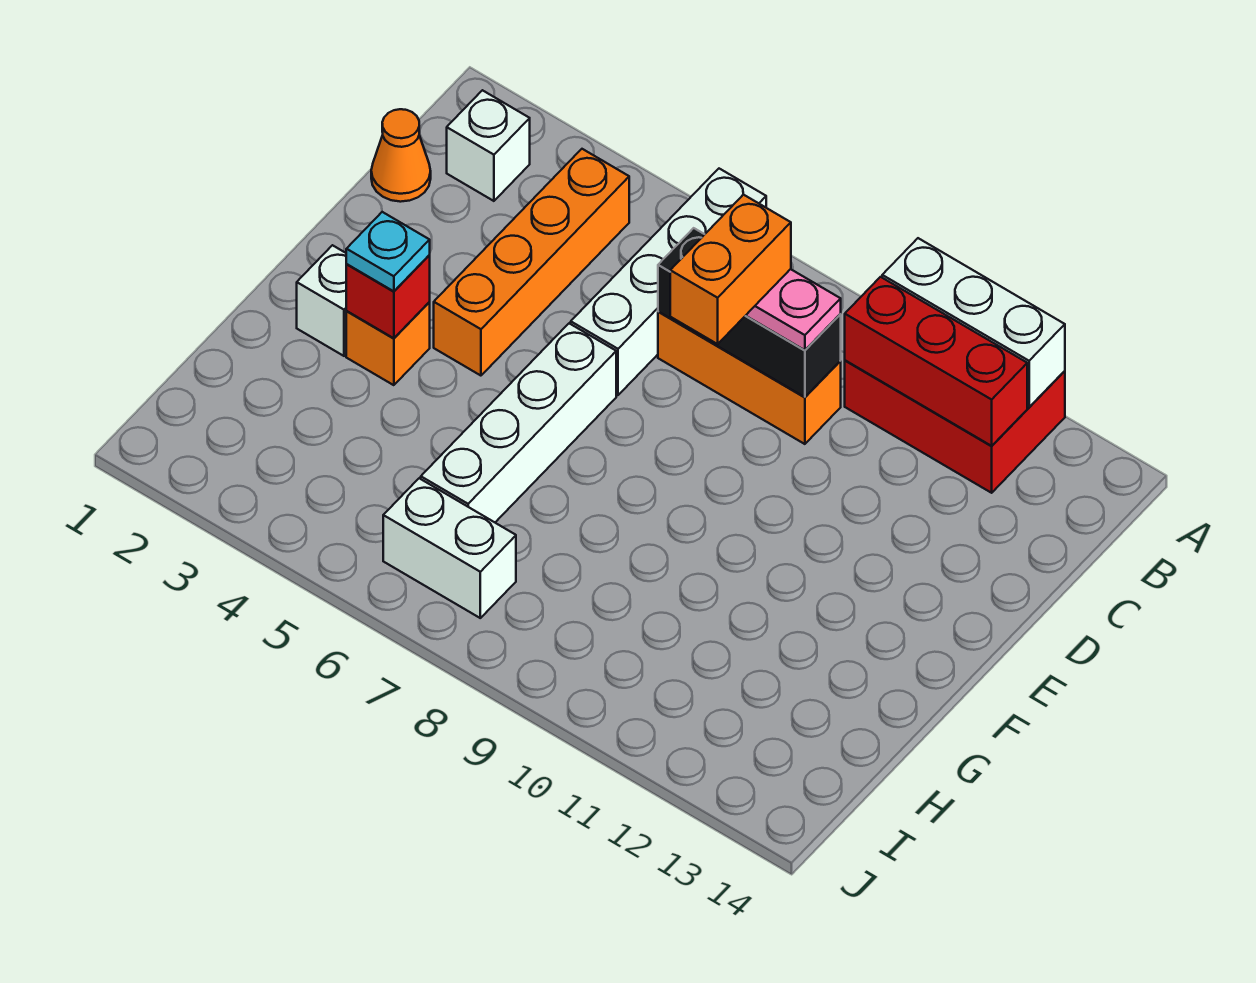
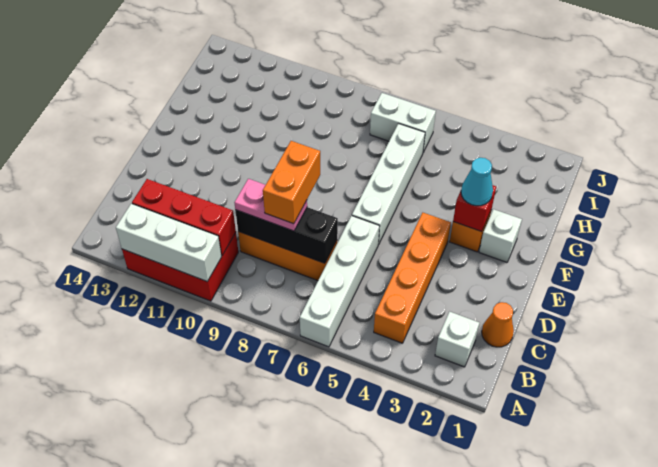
cyan plate F3 level 3 -> cyan cone F3 level 3

